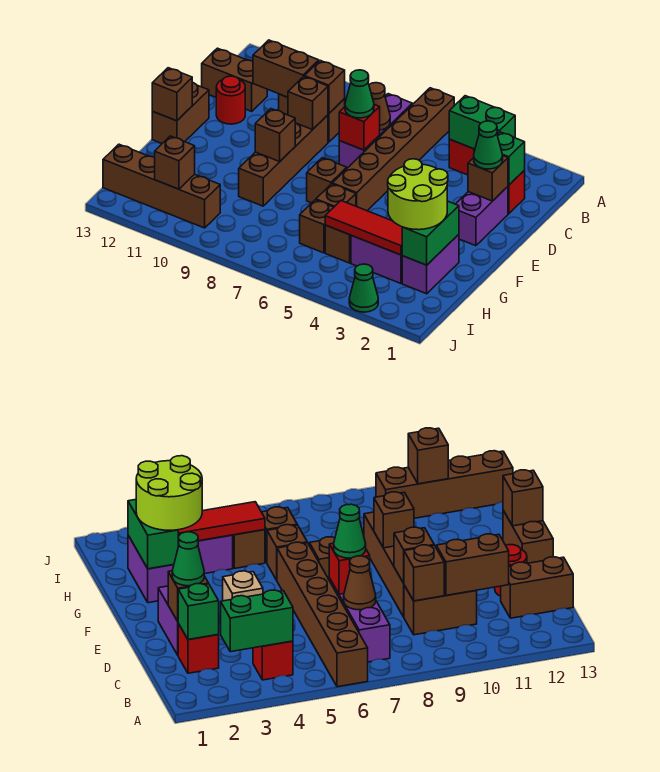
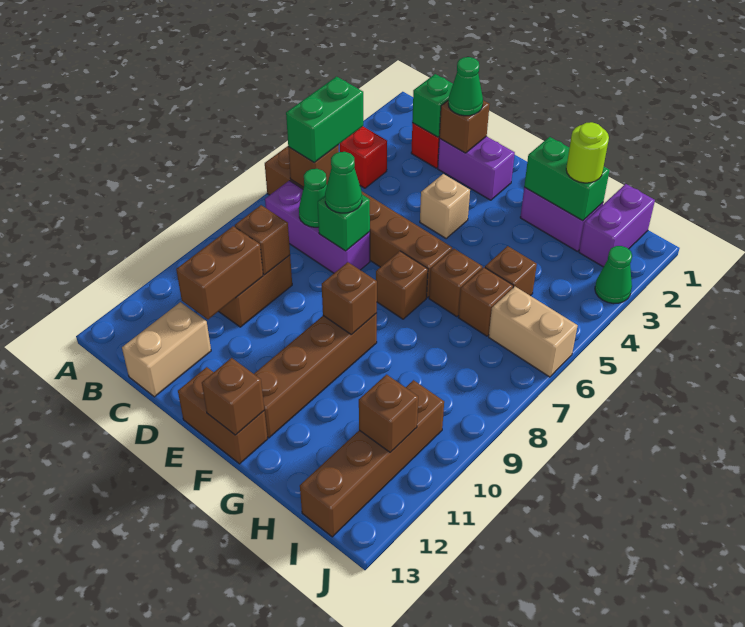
green brick B3:B4 level 2 -> green brick B5:B6 level 3
brown cone C7 level 2 -> green cone C7 level 2
brown brick C12:C13 level 1 -> tan brick C12:C13 level 1
red brick D7 level 2 -> green brick D7 level 2
brown brick D9:G9 level 1 -> brown brick F9:F12 level 1
brown brick D9 level 2 -> brown brick B6 level 2
red round brick D12 level 1 -> none
lime round brick G2:H3 level 3 -> lime round brick H2 level 3
purple brick H3:H4 level 1 -> purple brick I1:I2 level 1
red tile H3:H5 level 2 -> none
none -> tan brick I6:J6 level 1

